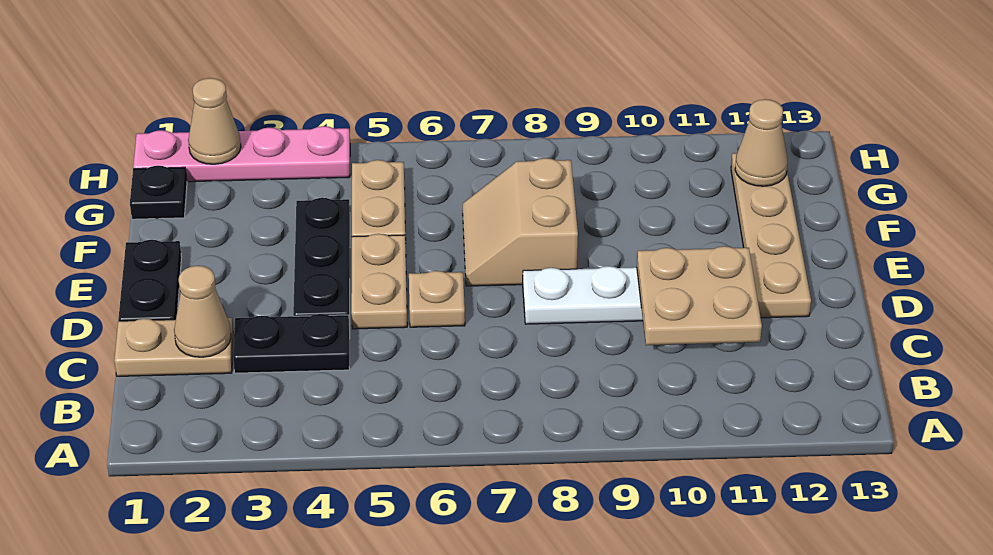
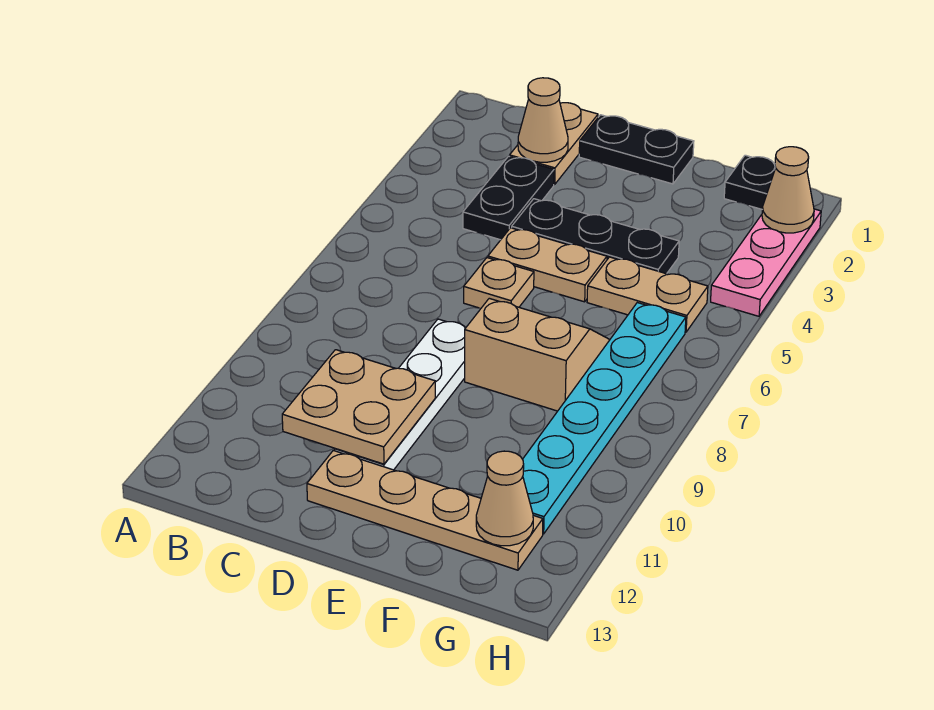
none -> cyan plate G6:G11 level 1
pink plate H1:H4 level 1 -> pink plate H2:H4 level 1

